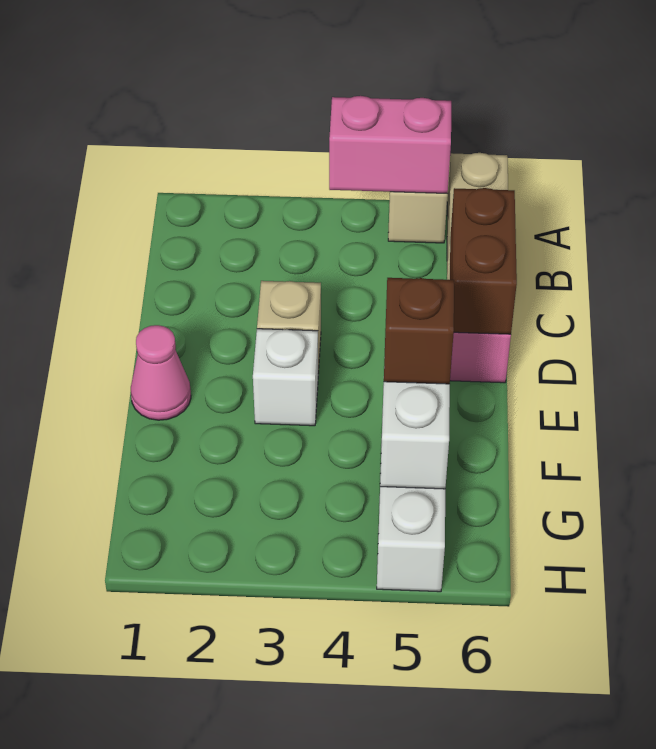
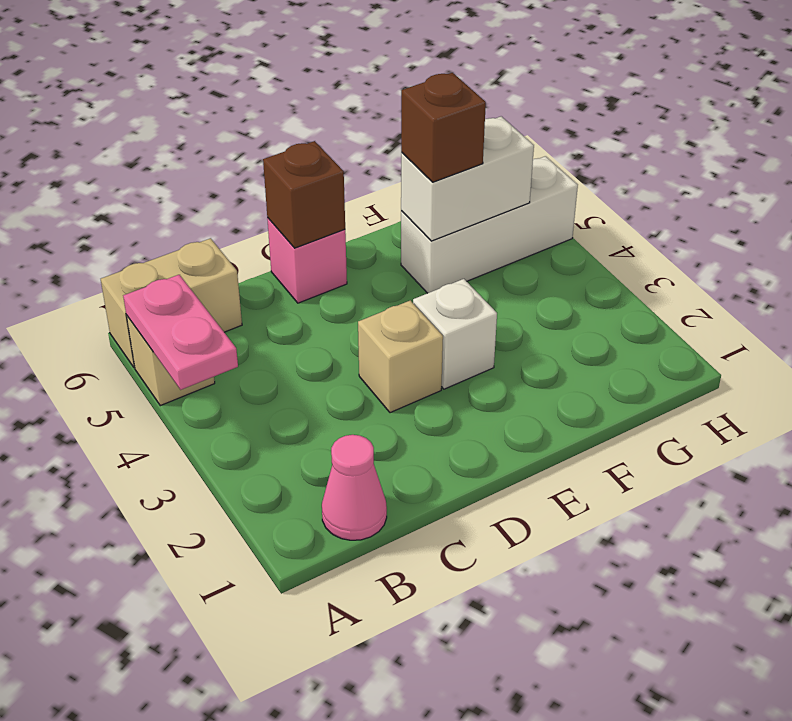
pink brick A4:A5 level 2 -> pink plate A4:A5 level 2
brown brick C6:D6 level 2 -> brown brick D6 level 2
pink cone E1 level 1 -> pink cone B1 level 1

